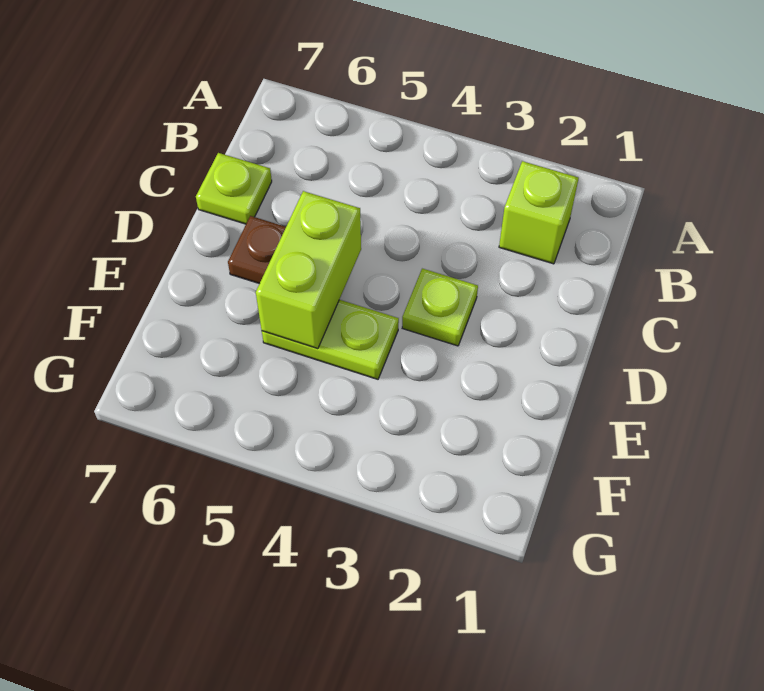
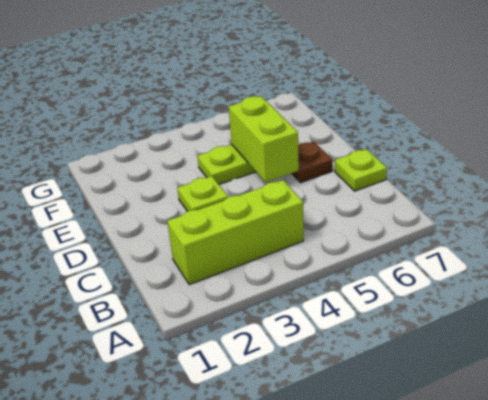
lime brick B2 level 1 -> lime brick B2:B4 level 1

